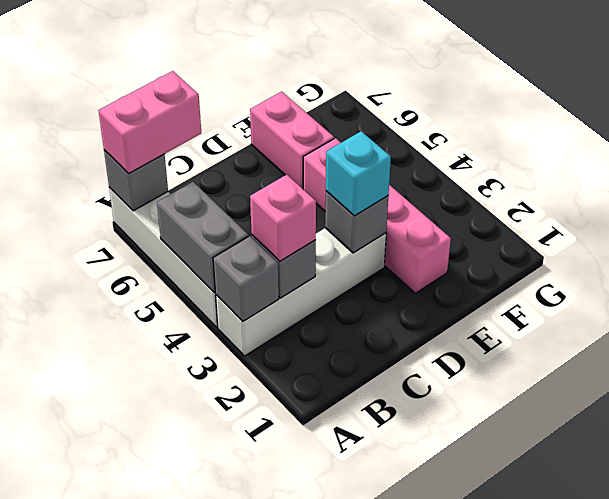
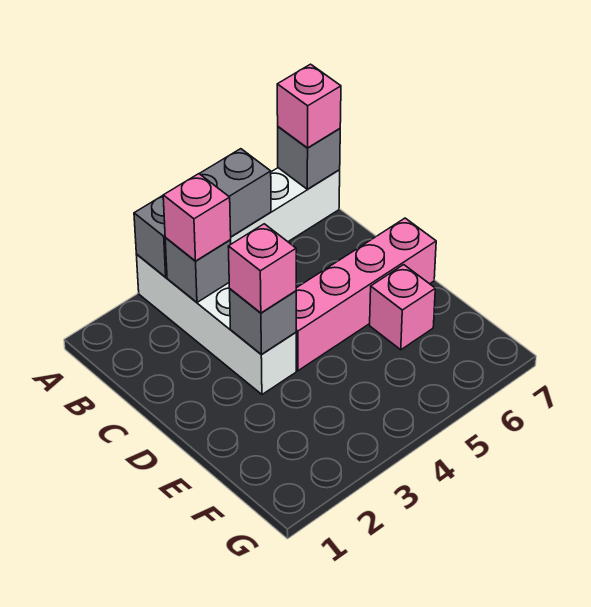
pink brick A7:B7 level 3 -> pink brick A7 level 3
cyan brick D3 level 3 -> pink brick D3 level 3
pink brick E2:E5 level 1 -> pink brick D4:D7 level 1
pink brick E6:E7 level 1 -> pink brick E6 level 1

